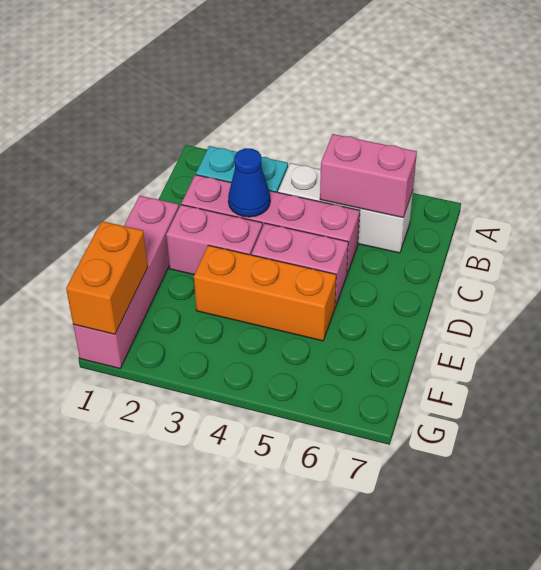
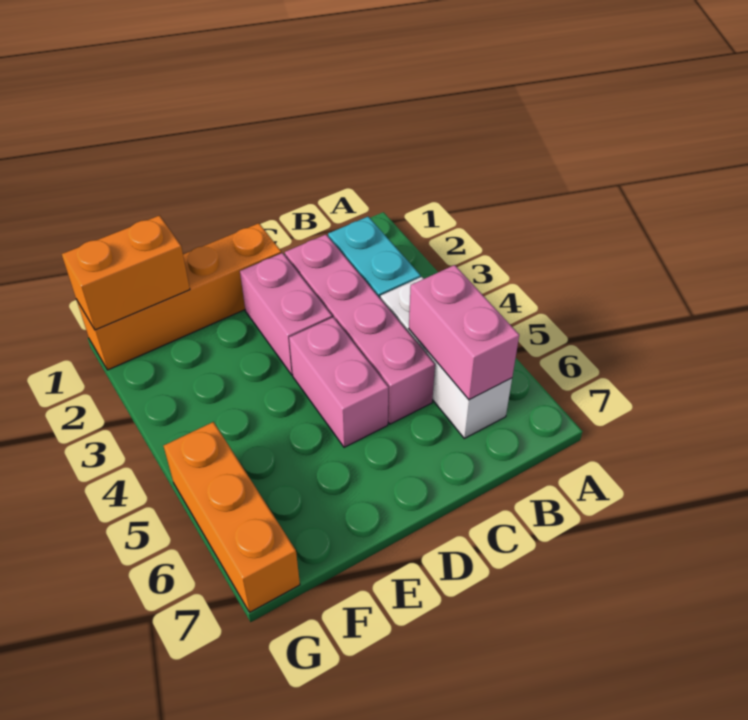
blue cone C3 level 2 -> none
pink brick D1:G1 level 1 -> orange brick D1:G1 level 1
orange brick E3:E5 level 1 -> orange brick G5:G7 level 1

